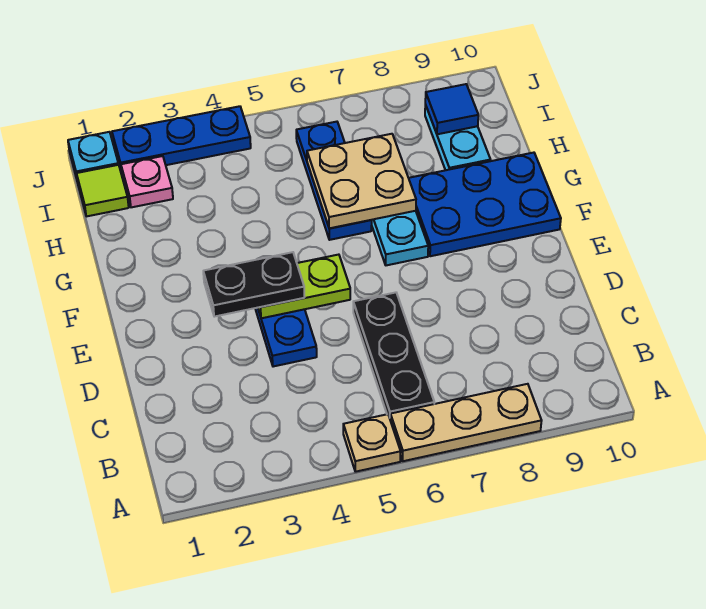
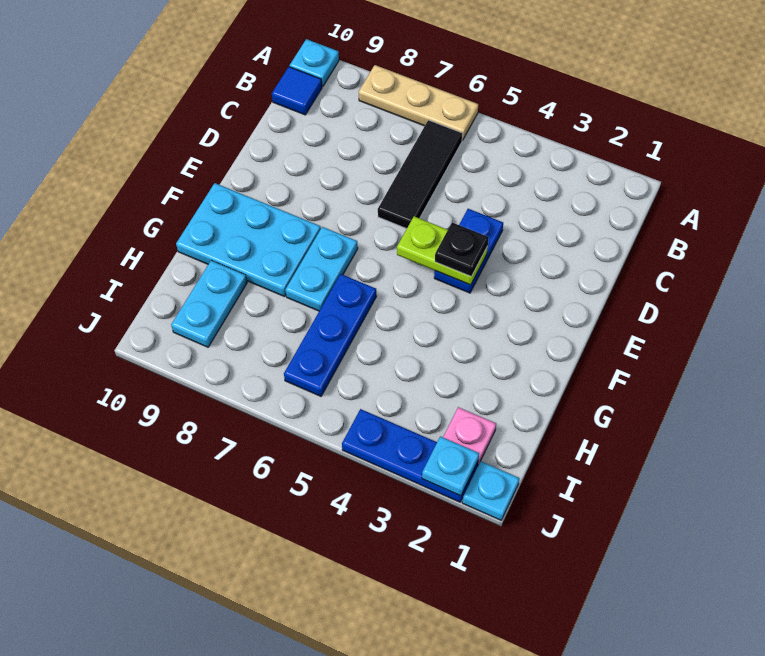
tan plate A5 level 1 -> none
none -> cyan plate A10 level 1
black plate B6:D6 level 1 -> black tile B6:D6 level 1
black plate E3:E4 level 3 -> black plate E4 level 3
blue plate F8:G10 level 1 -> cyan plate F8:G10 level 1
tan plate G6:H7 level 2 -> none
lime tile I1 level 1 -> none
blue tile I9 level 2 -> blue tile B10 level 1
none -> cyan plate J2 level 2

